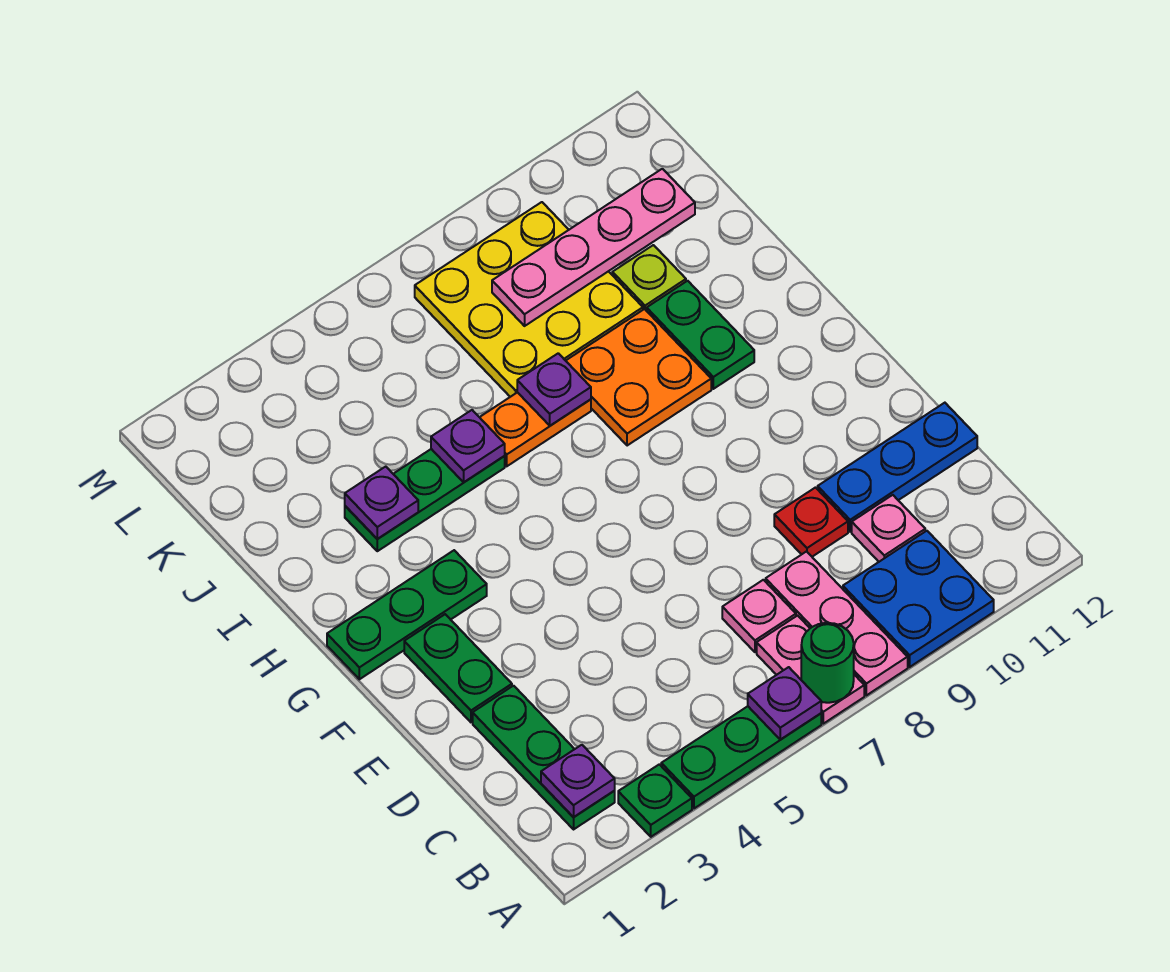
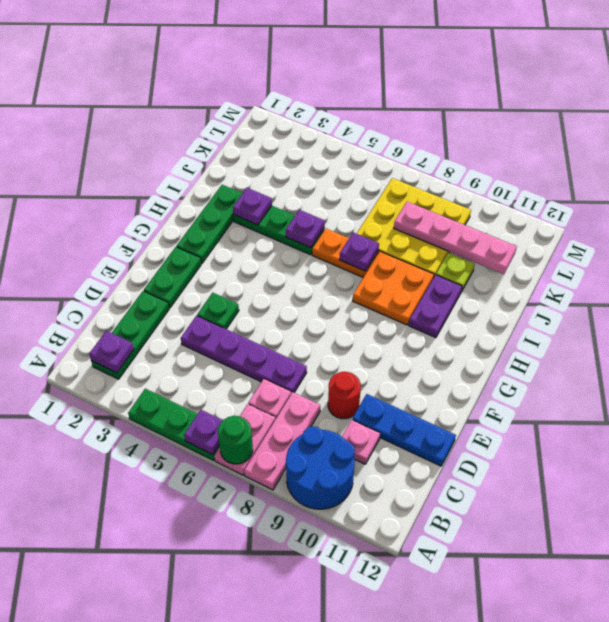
green plate A3 level 1 -> green plate E4 level 1
blue plate A9:B10 level 1 -> blue round brick A9:B10 level 1
none -> purple plate D4:D7 level 1
red plate D9 level 1 -> red round brick D9 level 1
green plate G1:G3 level 1 -> green plate G2:I2 level 1
green plate H10:I10 level 1 -> purple plate H10:I10 level 1

